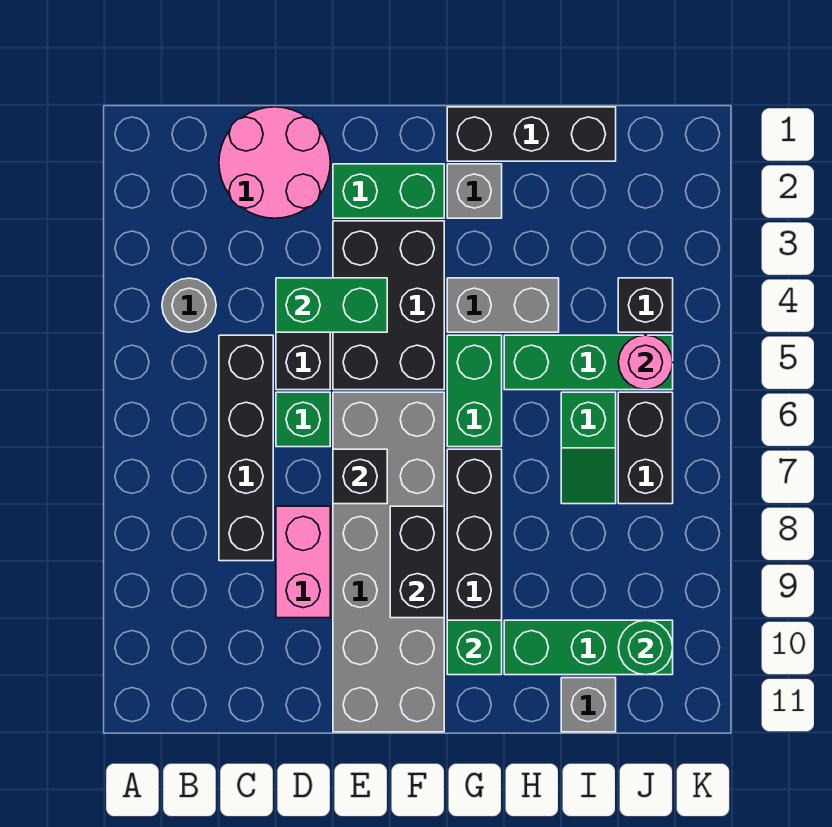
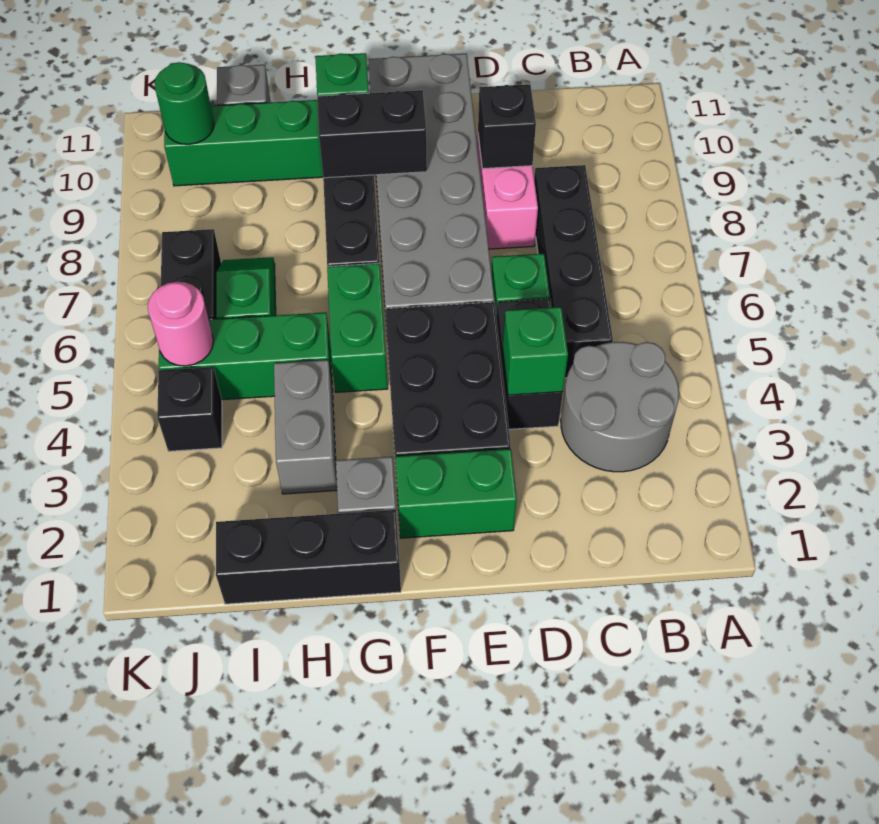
grey round brick B4 level 1 -> grey round brick B3:C4 level 1
pink round brick C1:D2 level 1 -> none
green brick D4:E4 level 2 -> green brick D4 level 2
black brick E7 level 2 -> black brick D9 level 2
black brick F8:F9 level 2 -> black brick F9:G9 level 2
grey brick G4:H4 level 1 -> grey brick H3:H4 level 1

